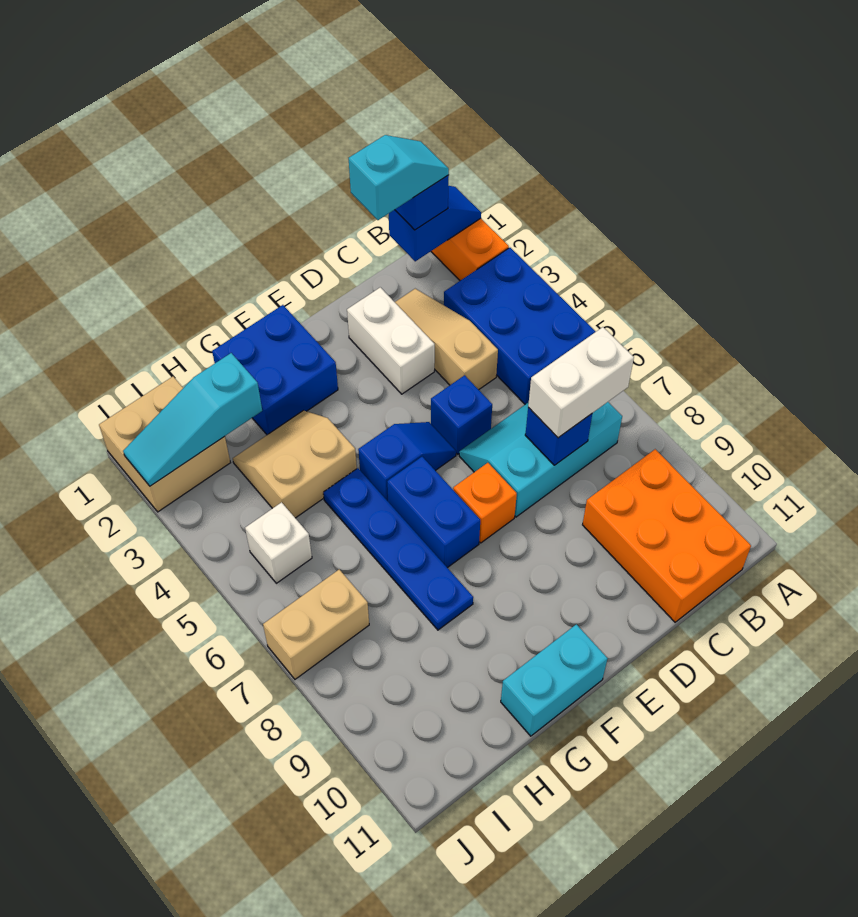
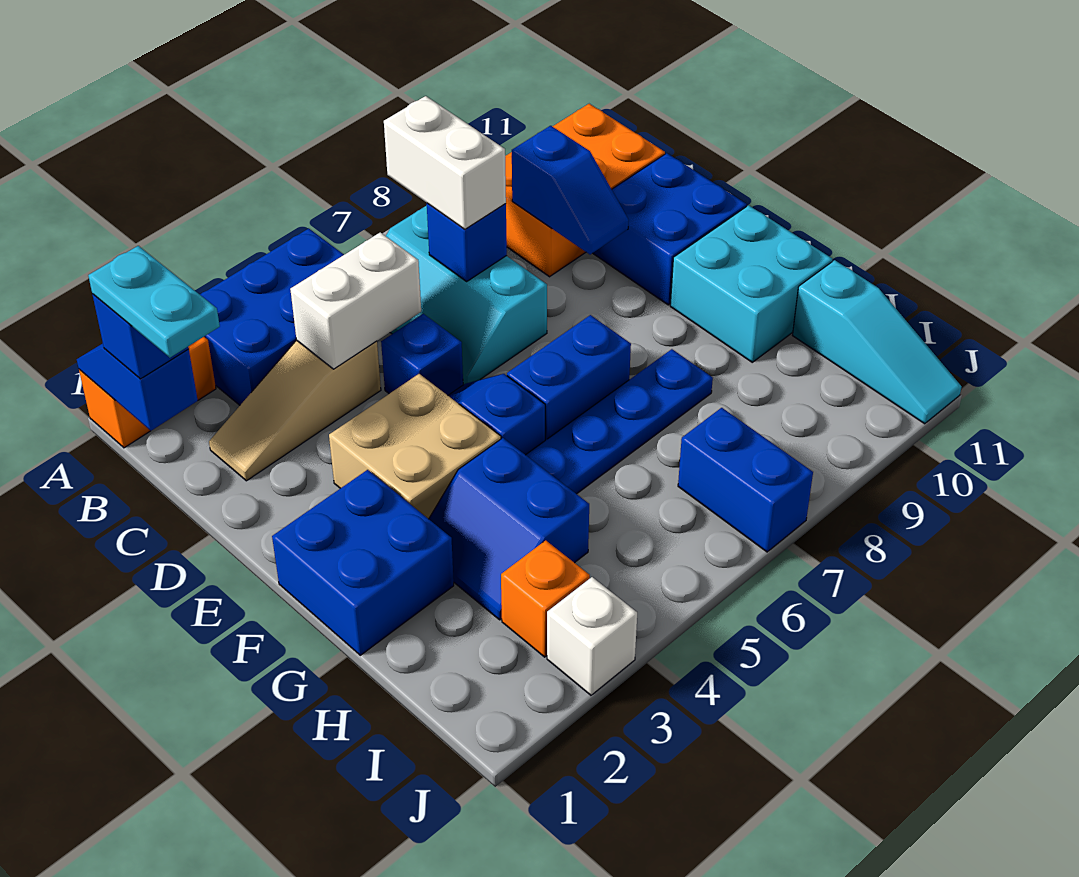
cyan slope B1:C1 level 4 top C -> cyan plate B1:C1 level 4
none -> blue slope C9:D9 level 2 top C
white brick D2:D3 level 1 -> white brick C4:C5 level 2
none -> blue brick D10:E11 level 1
orange brick E7 level 1 -> orange brick I3 level 1
cyan brick F11:G11 level 1 -> cyan brick F10:G11 level 1
tan slope G3:H4 level 1 top 4 -> blue slope G3:H4 level 1 top 4
cyan slope H2:J2 level 2 top H -> cyan slope H11:J11 level 1 top H
tan brick I1:J2 level 1 -> tan brick E3:F4 level 1
white brick I5 level 1 -> white brick J3 level 1
tan brick I7:J7 level 1 -> blue brick I7:J7 level 1

